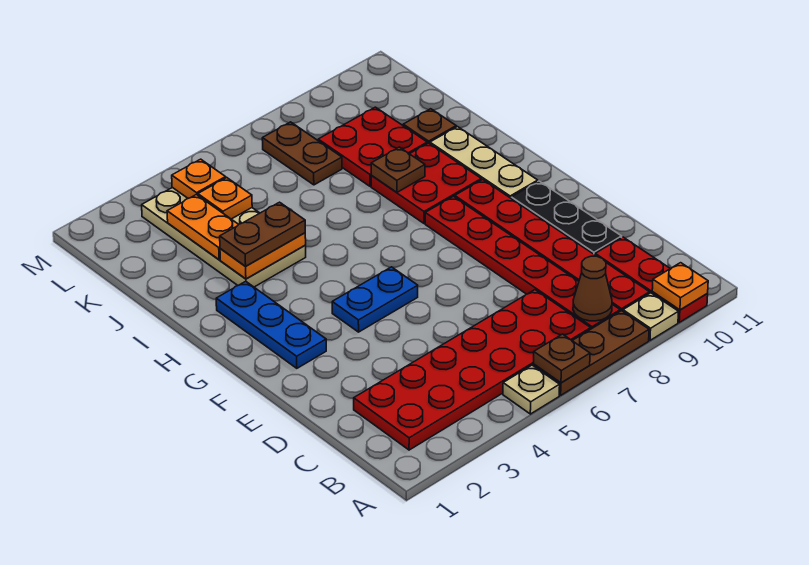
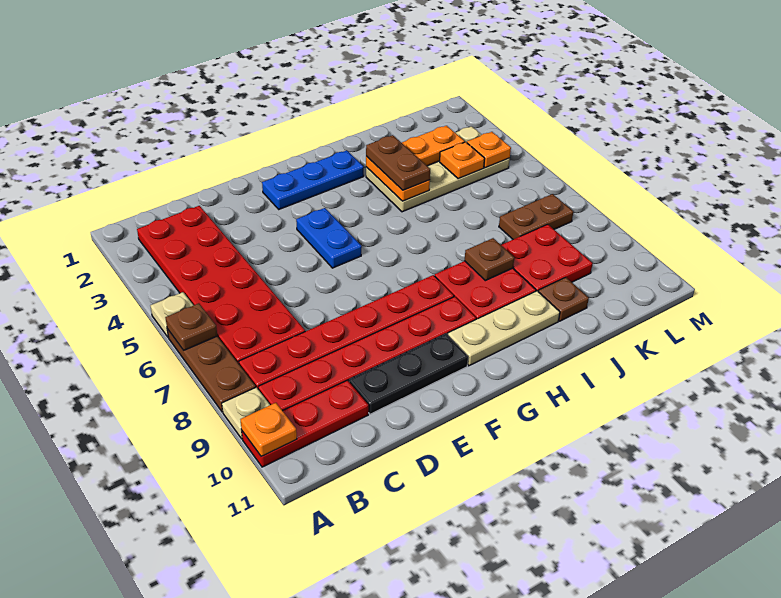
brown cone B8 level 2 -> none

